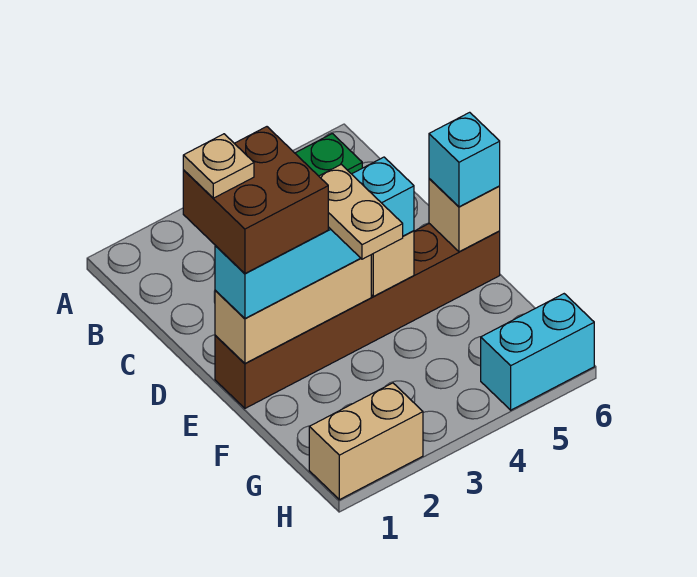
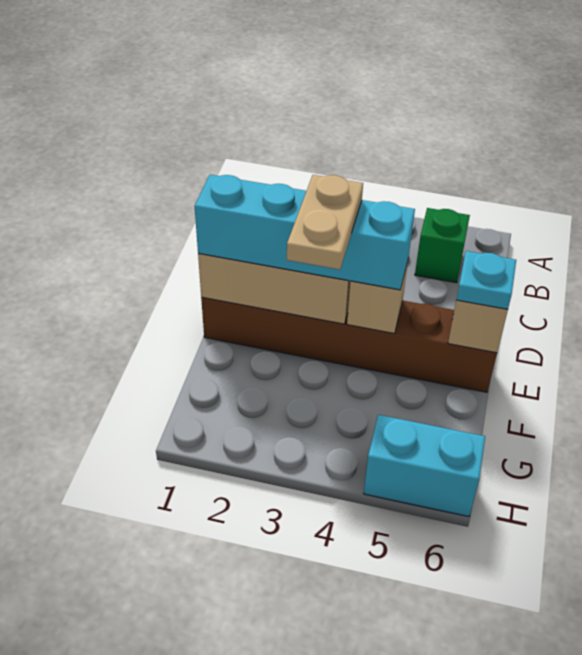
brown brick D1:E2 level 4 -> none
tan plate D1 level 5 -> none
cyan brick E6 level 3 -> cyan plate E6 level 3
tan brick H1:H2 level 1 -> none

